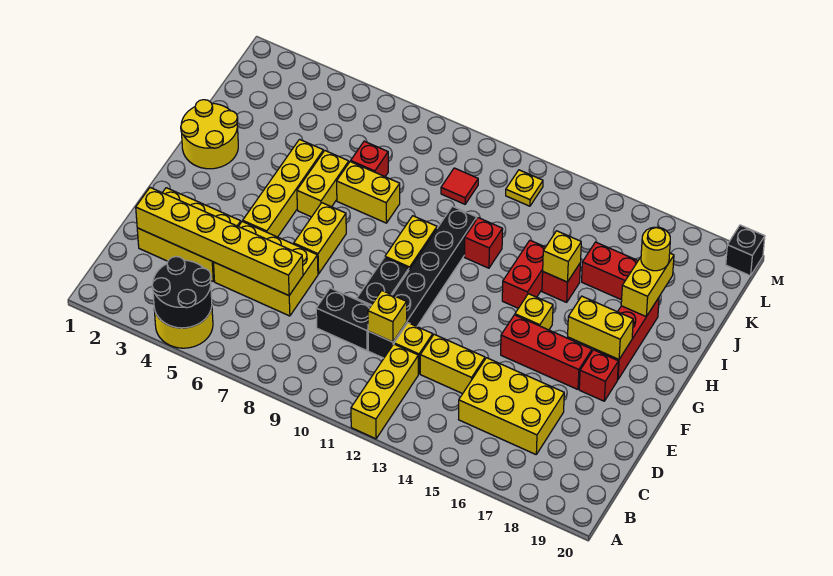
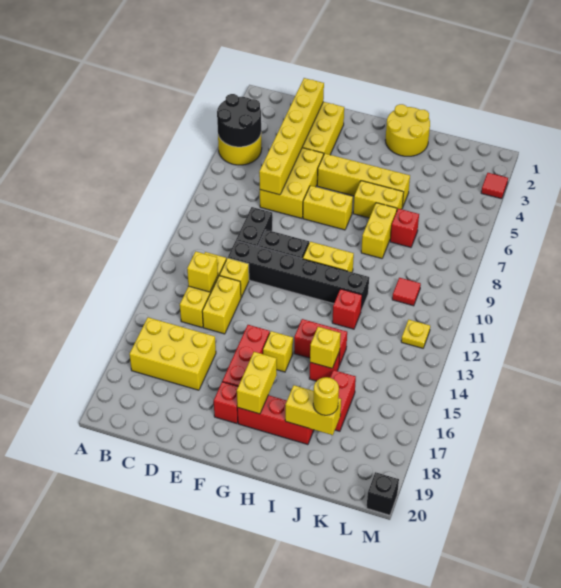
yellow brick A12:C12 level 1 -> yellow brick C12:C14 level 1
yellow brick C15:D17 level 1 -> yellow brick B16:D17 level 1
yellow brick D11 level 2 -> yellow brick C13 level 2
none -> red tile M3 level 1

